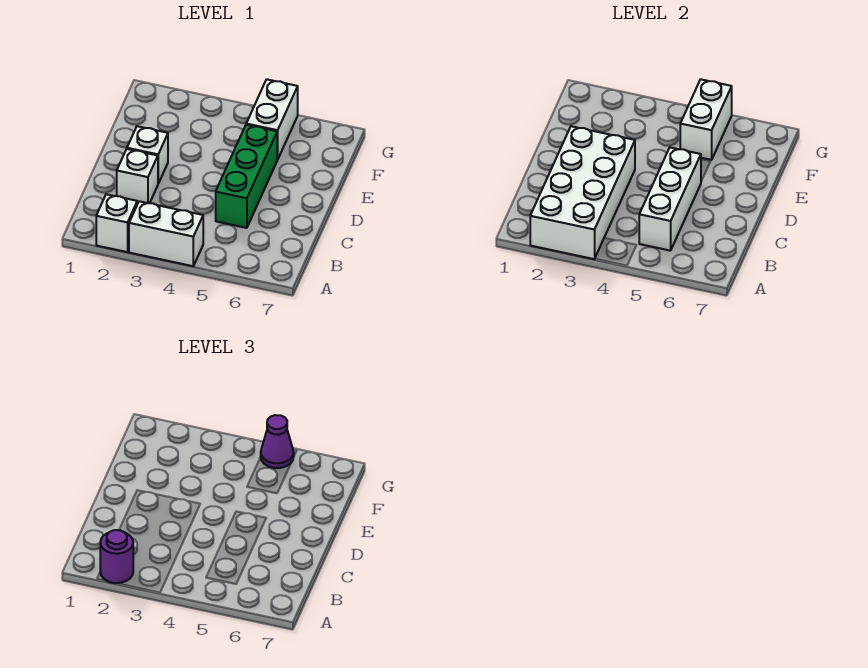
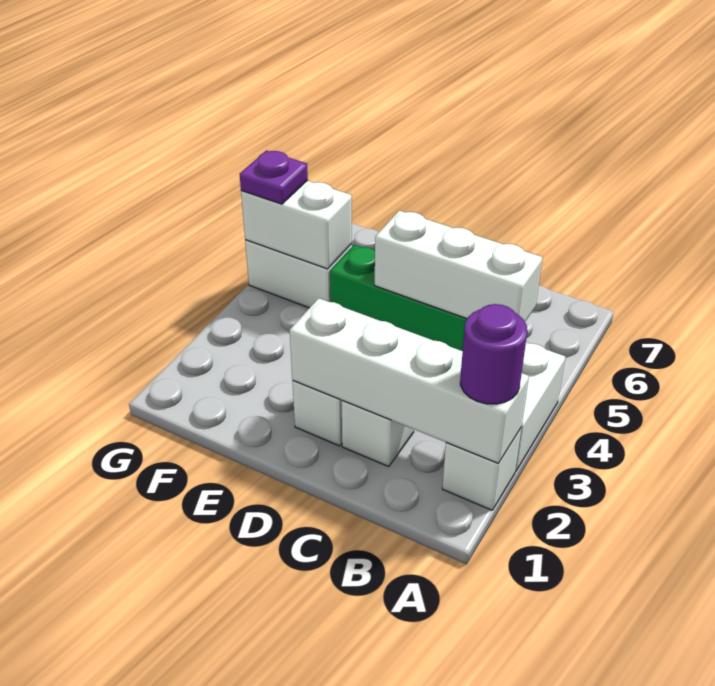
white brick A2:D3 level 2 -> white brick A2:D2 level 2
purple cone G5 level 3 -> purple plate G5 level 3

